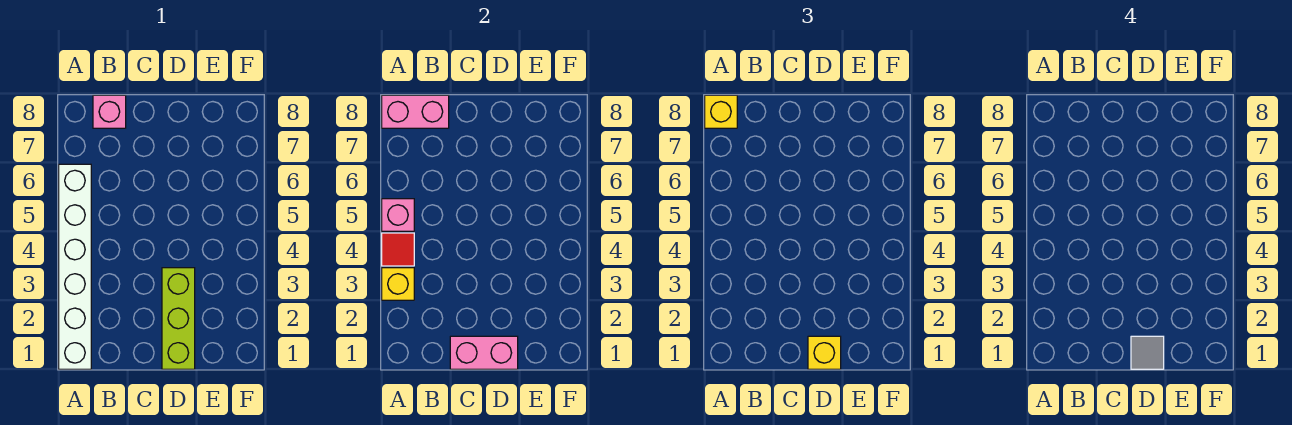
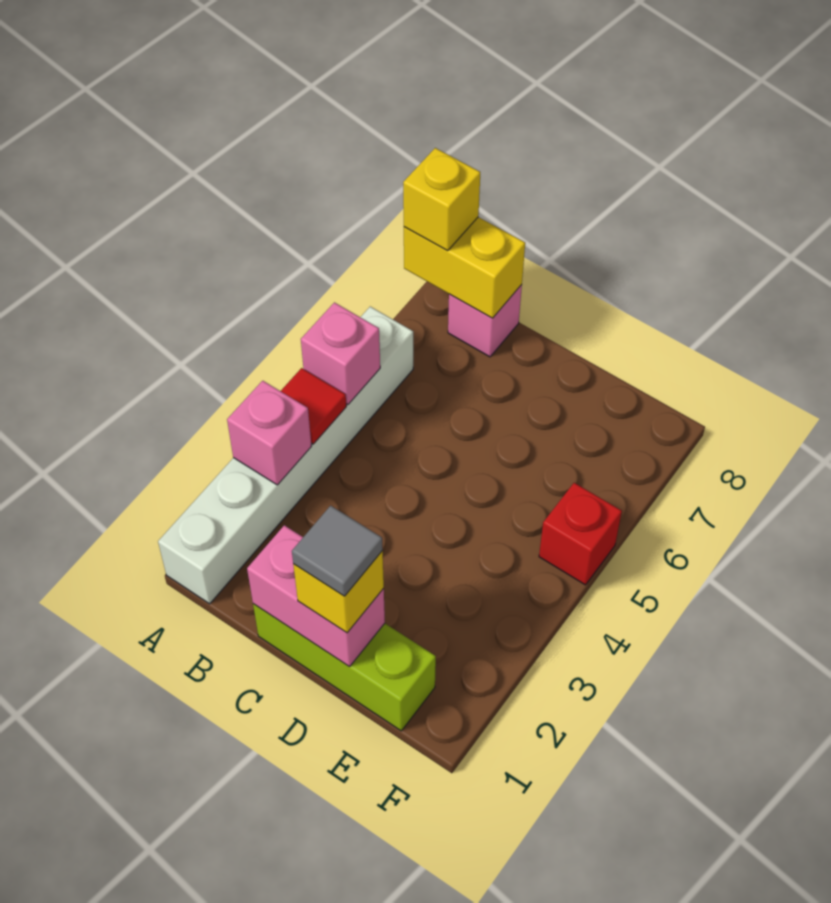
yellow brick A3 level 2 -> pink brick A3 level 2
pink brick A8:B8 level 2 -> yellow brick A8:B8 level 2
lime brick D1:D3 level 1 -> lime brick C1:E1 level 1
none -> red brick F5 level 1

